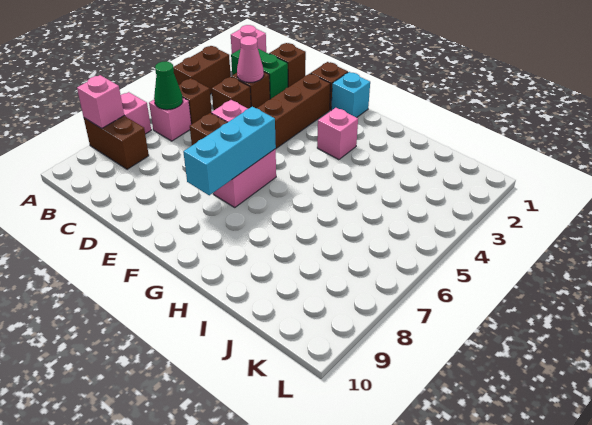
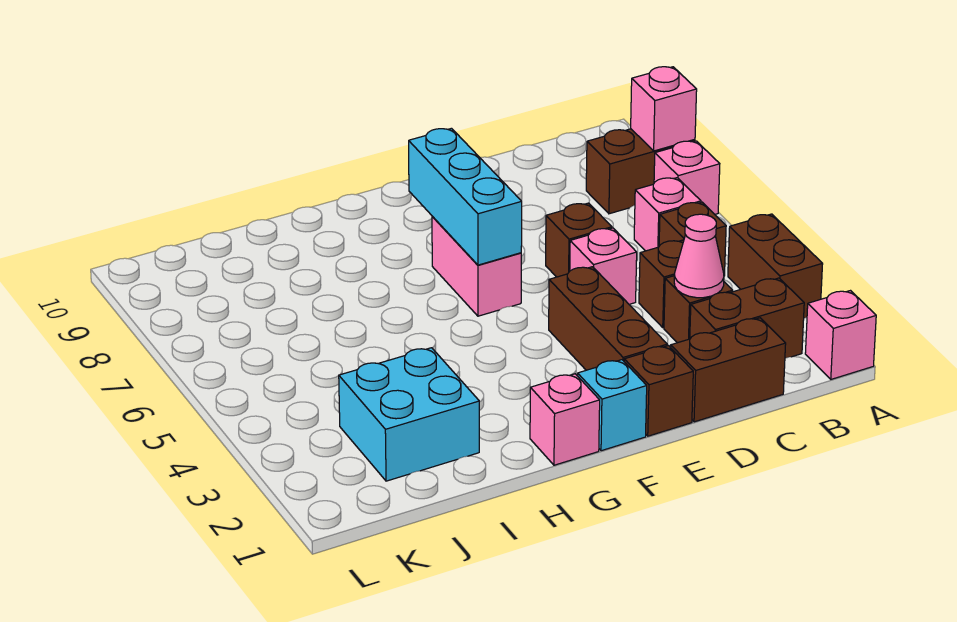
green brick B2:C2 level 1 -> brown brick B2:C2 level 1
green cone B6 level 2 -> none
brown brick C1 level 1 -> brown brick C1:D1 level 1
pink brick G3 level 1 -> pink brick G1 level 1
none -> cyan brick I2:J3 level 1

